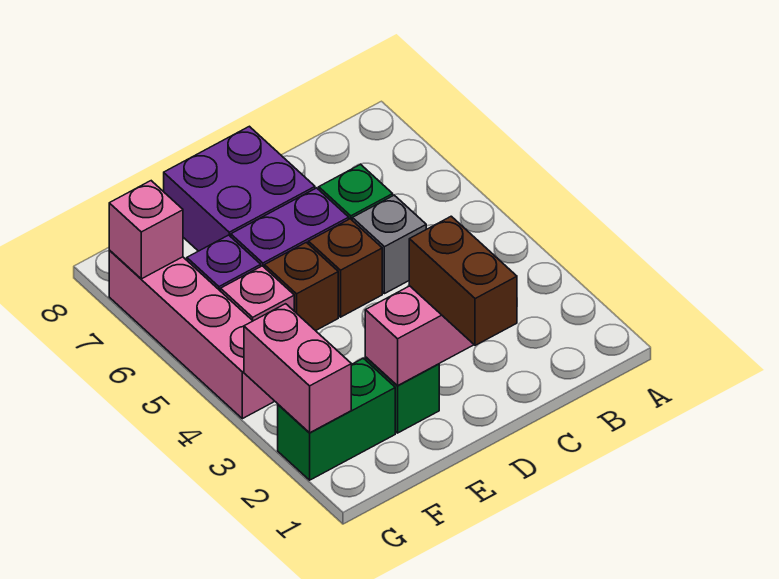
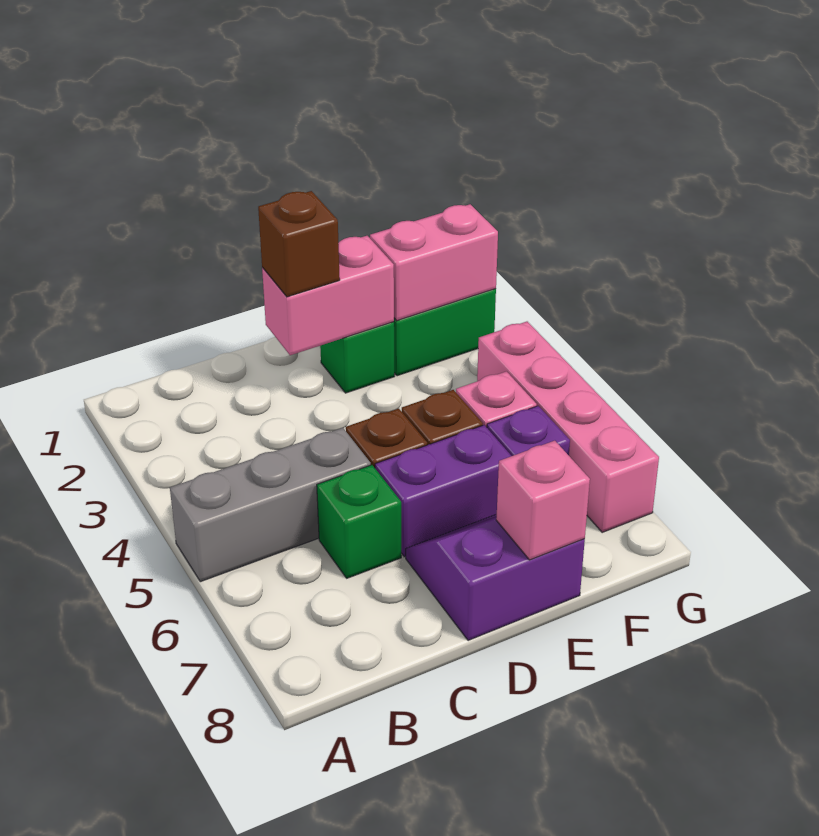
grey brick C5 level 1 -> grey brick A5:C5 level 1
brown brick D1:D2 level 3 -> brown brick D2 level 3
purple brick D7:E8 level 1 -> purple slope D7:E8 level 1 top 8
pink brick G2:G3 level 2 -> pink brick F2:G2 level 2
pink brick G7 level 2 -> pink brick E8 level 2

